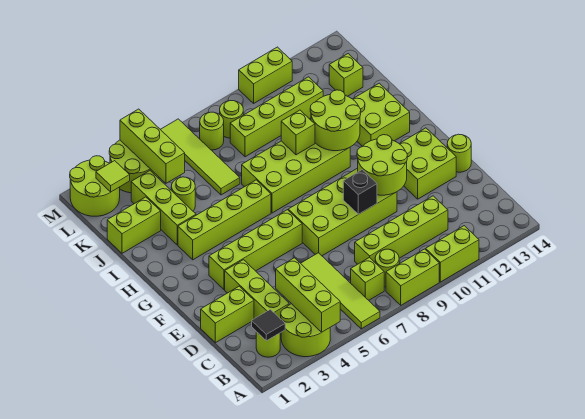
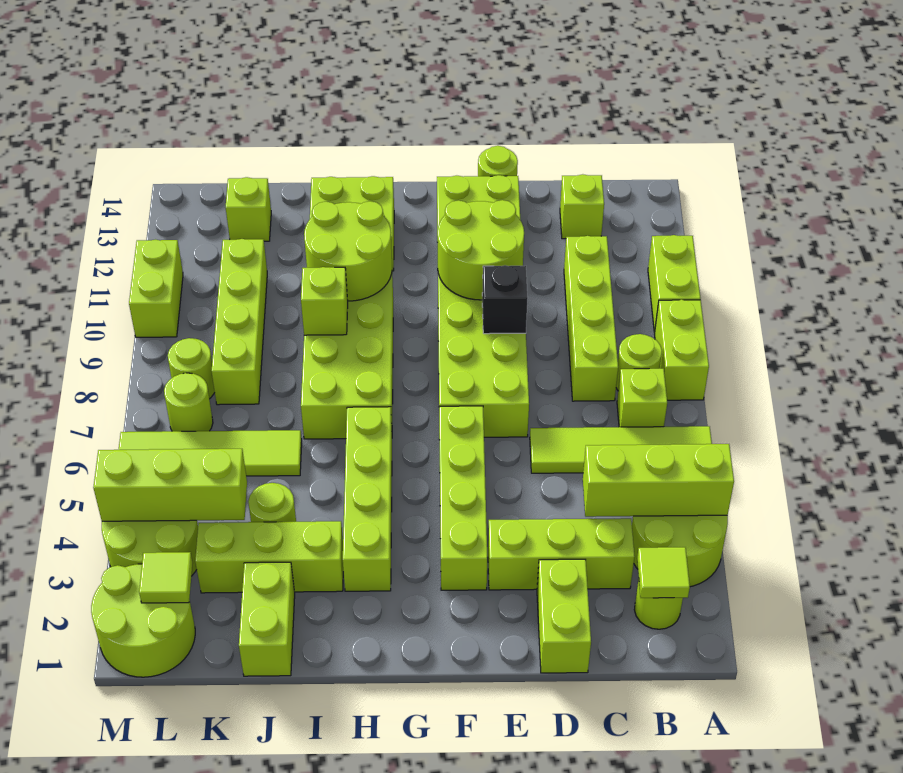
black tile B2 level 2 -> lime tile B2 level 2
none -> lime brick C13 level 1

